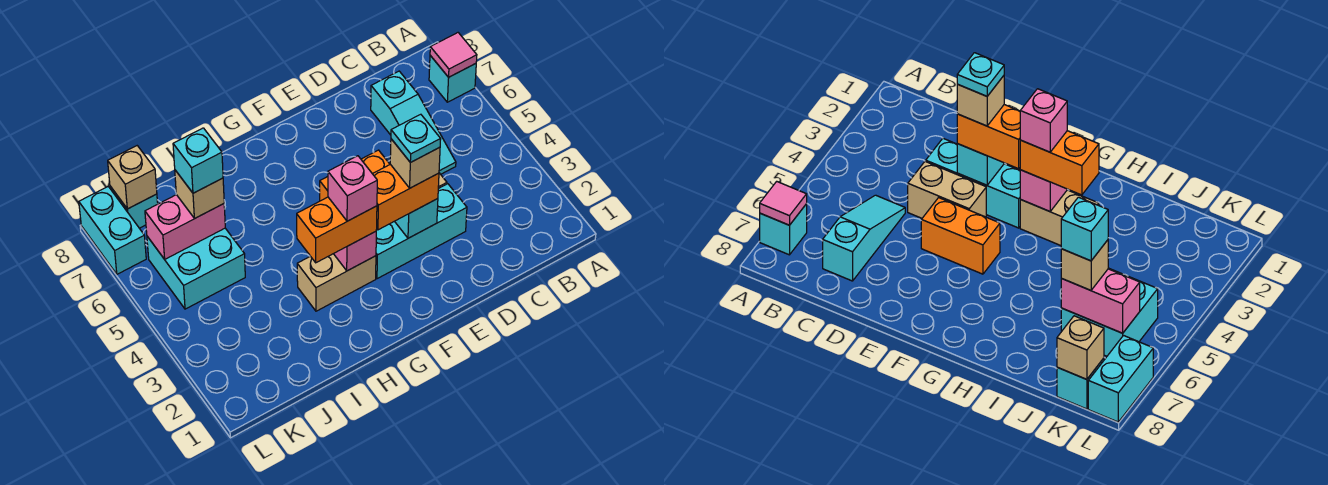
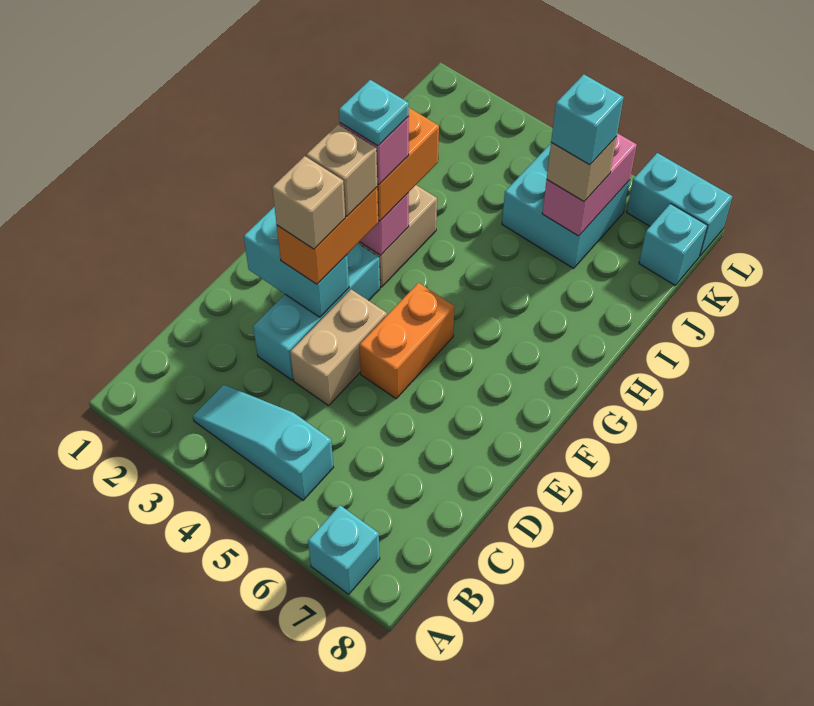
pink tile A7 level 2 -> none
cyan slope C5:C7 level 1 top 7 -> cyan slope B3:B5 level 1 top 5
cyan brick E3 level 2 -> cyan brick E2:E3 level 2
cyan plate E3 level 5 -> cyan plate G3 level 5
tan brick K8 level 2 -> tan brick F3 level 4

